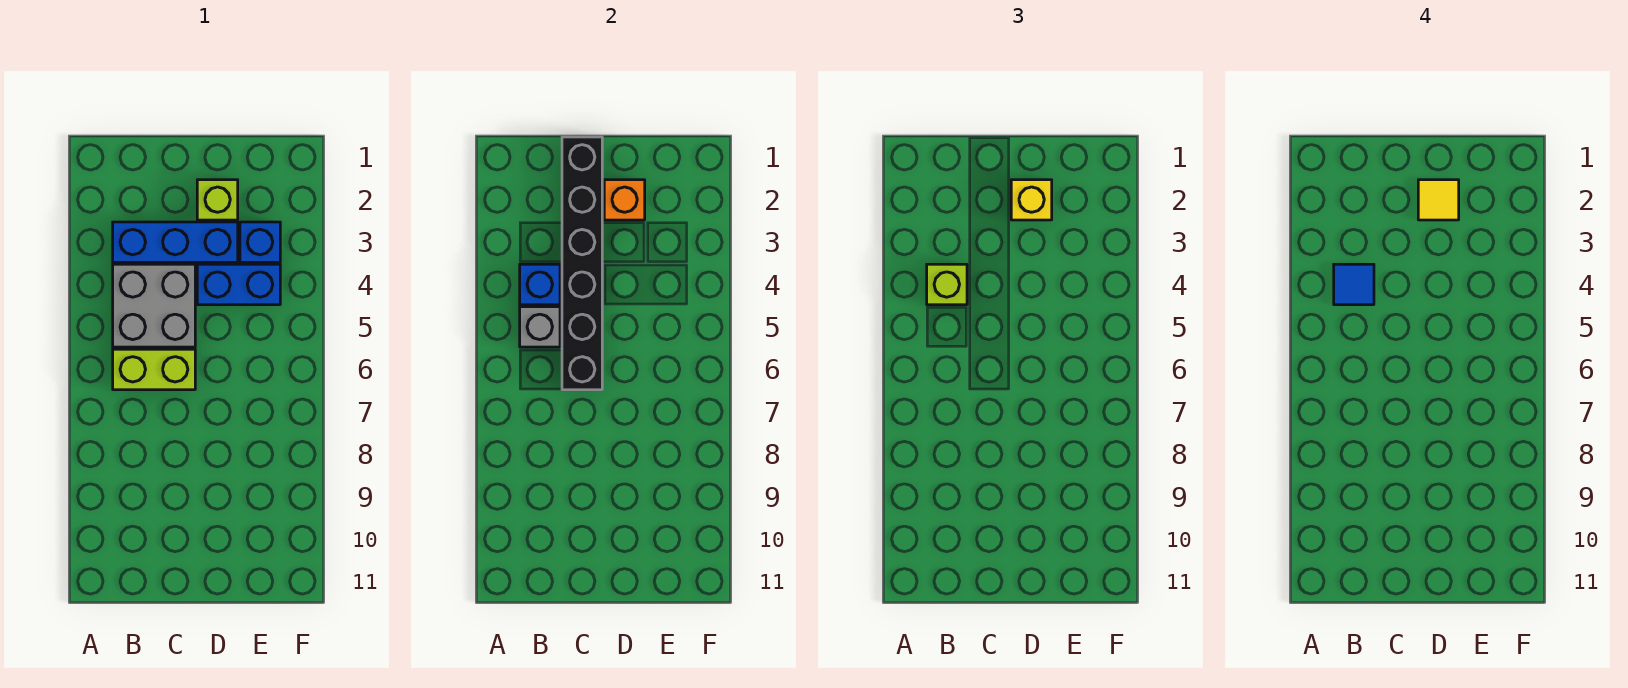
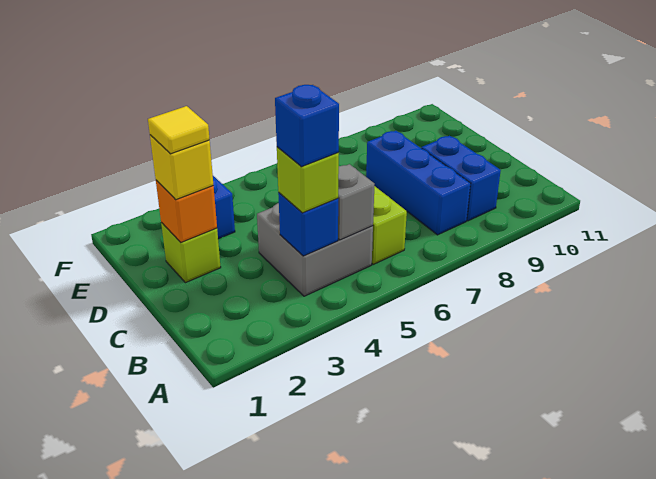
blue brick B3:D3 level 1 -> blue brick B8:D8 level 1
blue tile B4 level 4 -> blue brick B4 level 4
black brick C1:C6 level 2 -> none
blue brick D4:E4 level 1 -> blue brick B9:C9 level 1

